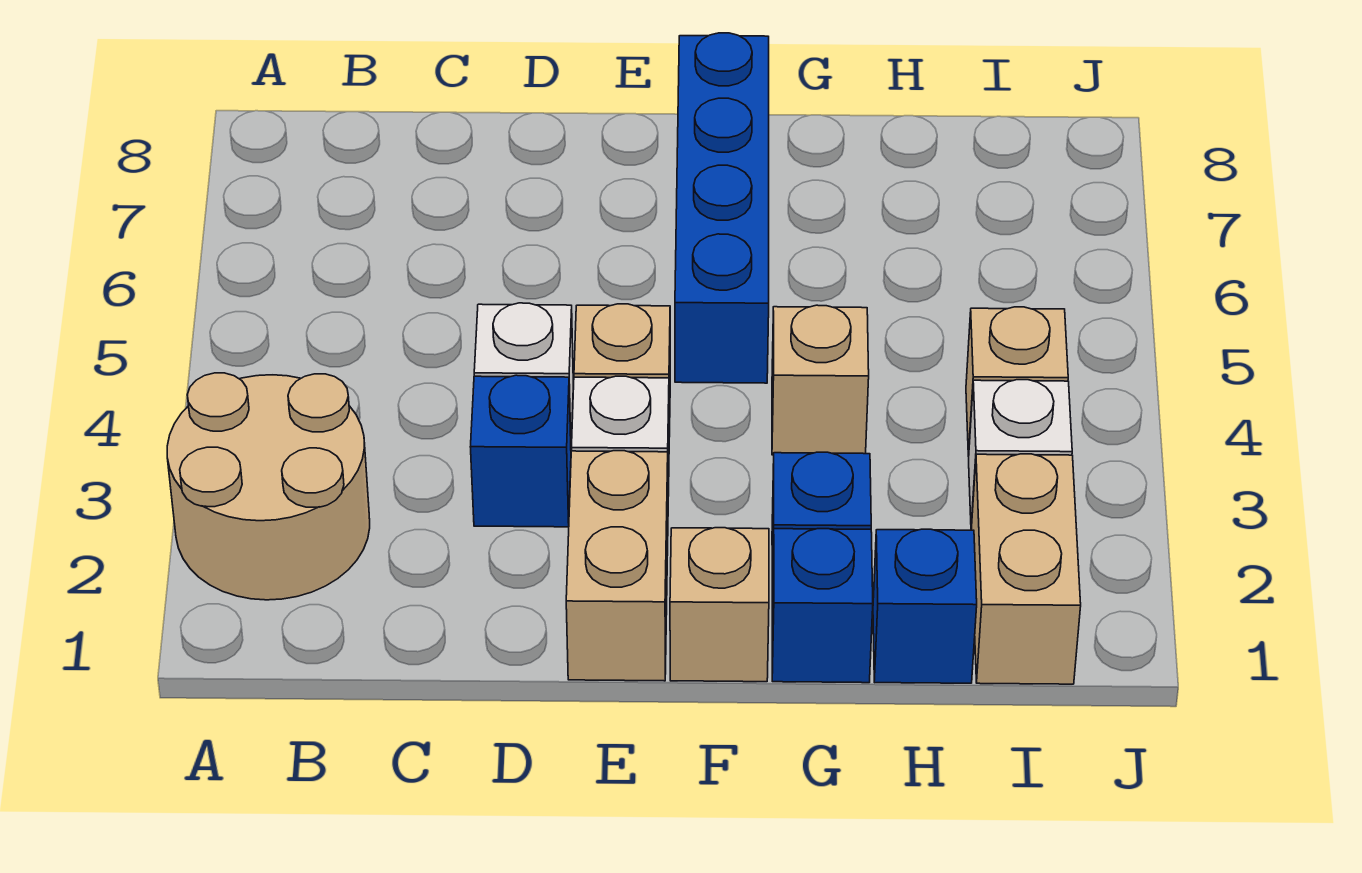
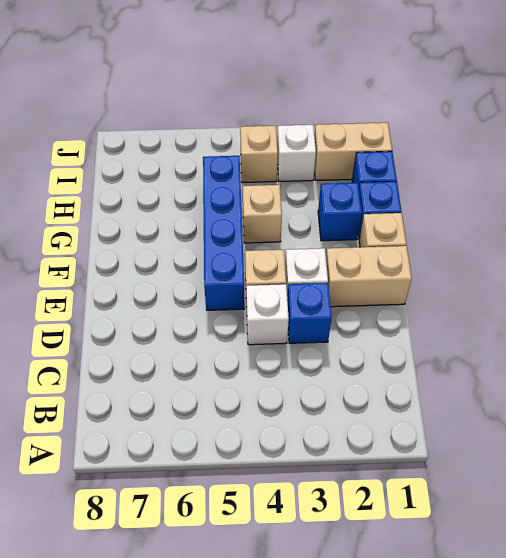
tan round brick A2:B3 level 1 -> none
blue brick F5:F8 level 1 -> blue brick E5:H5 level 1

